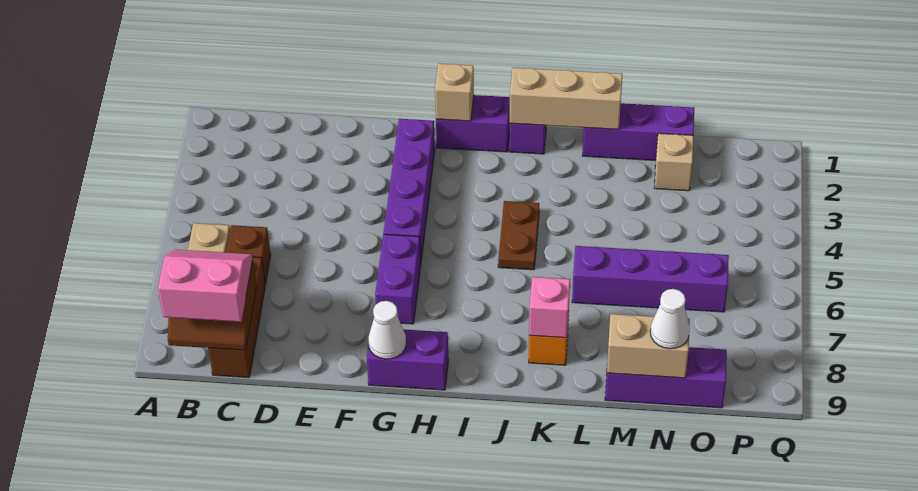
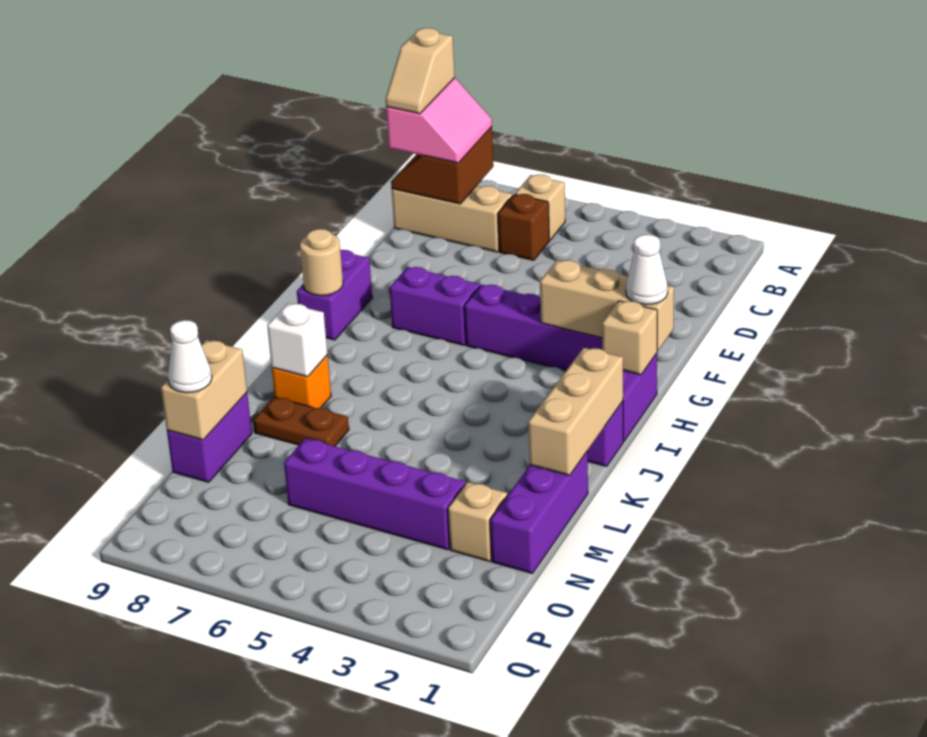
none -> tan slope B9:C9 level 4 top B
brown brick C7:C9 level 1 -> tan brick C7:C9 level 1
none -> tan brick G1:G3 level 2
white cone G9 level 2 -> white cone G1 level 3
none -> tan round brick H9 level 2
brown plate J4:J5 level 1 -> brown plate L7:L8 level 1
pink brick K8 level 2 -> white brick K8 level 2
purple brick L6:O6 level 1 -> purple brick N3:N6 level 1
purple brick M9:O9 level 1 -> purple brick M9:N9 level 1

